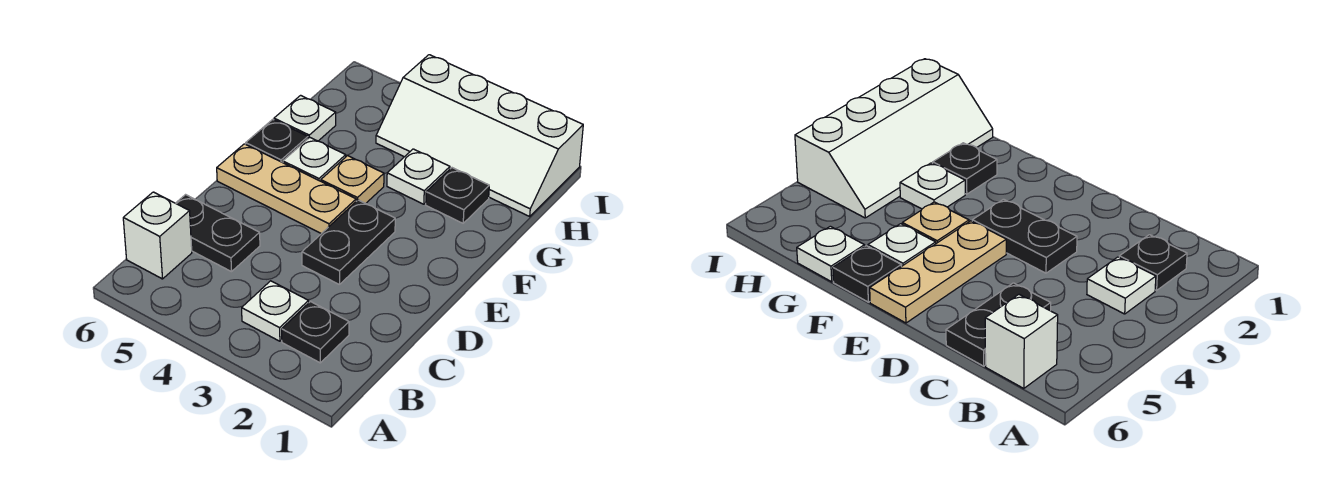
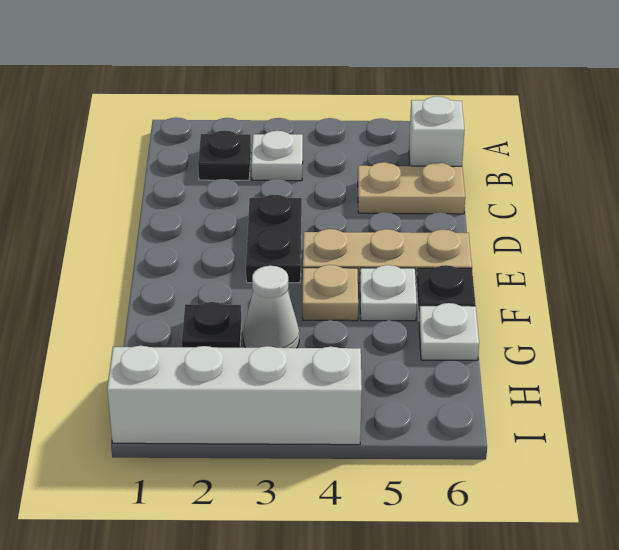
black plate C5:C6 level 1 -> tan plate C5:C6 level 1
white plate G3 level 1 -> white cone G3 level 1

